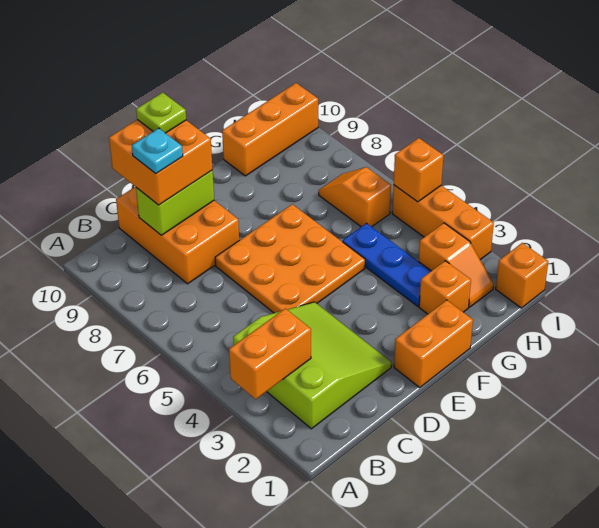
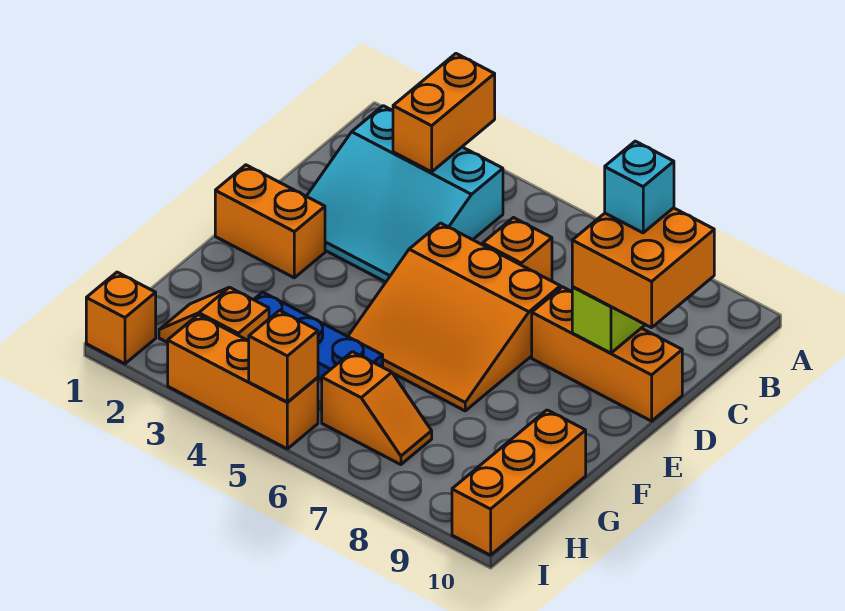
lime slope B2:D4 level 1 top B -> cyan slope B2:D4 level 1 top B
orange brick C8:D10 level 1 -> orange brick D8:D10 level 1
cyan plate C9 level 4 -> cyan brick C9 level 4
orange plate D5:F7 level 1 -> orange slope D5:F7 level 1 top D
lime plate D10 level 4 -> none
orange brick E1:F1 level 1 -> orange brick E1:E2 level 1
orange brick G2 level 1 -> orange brick C6 level 1

